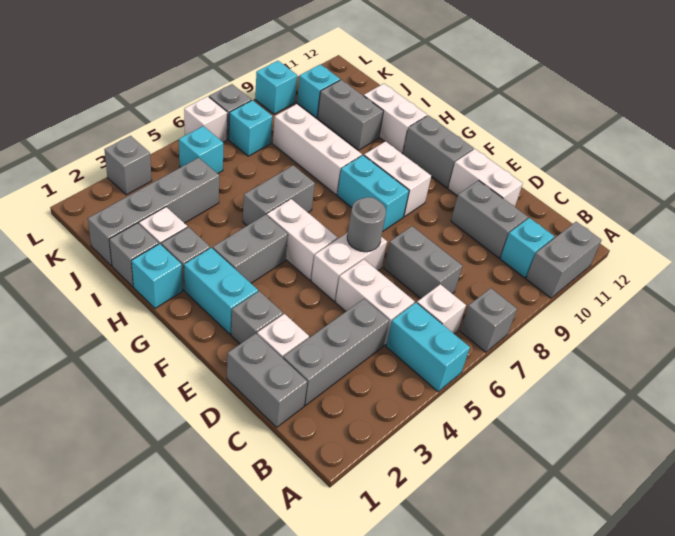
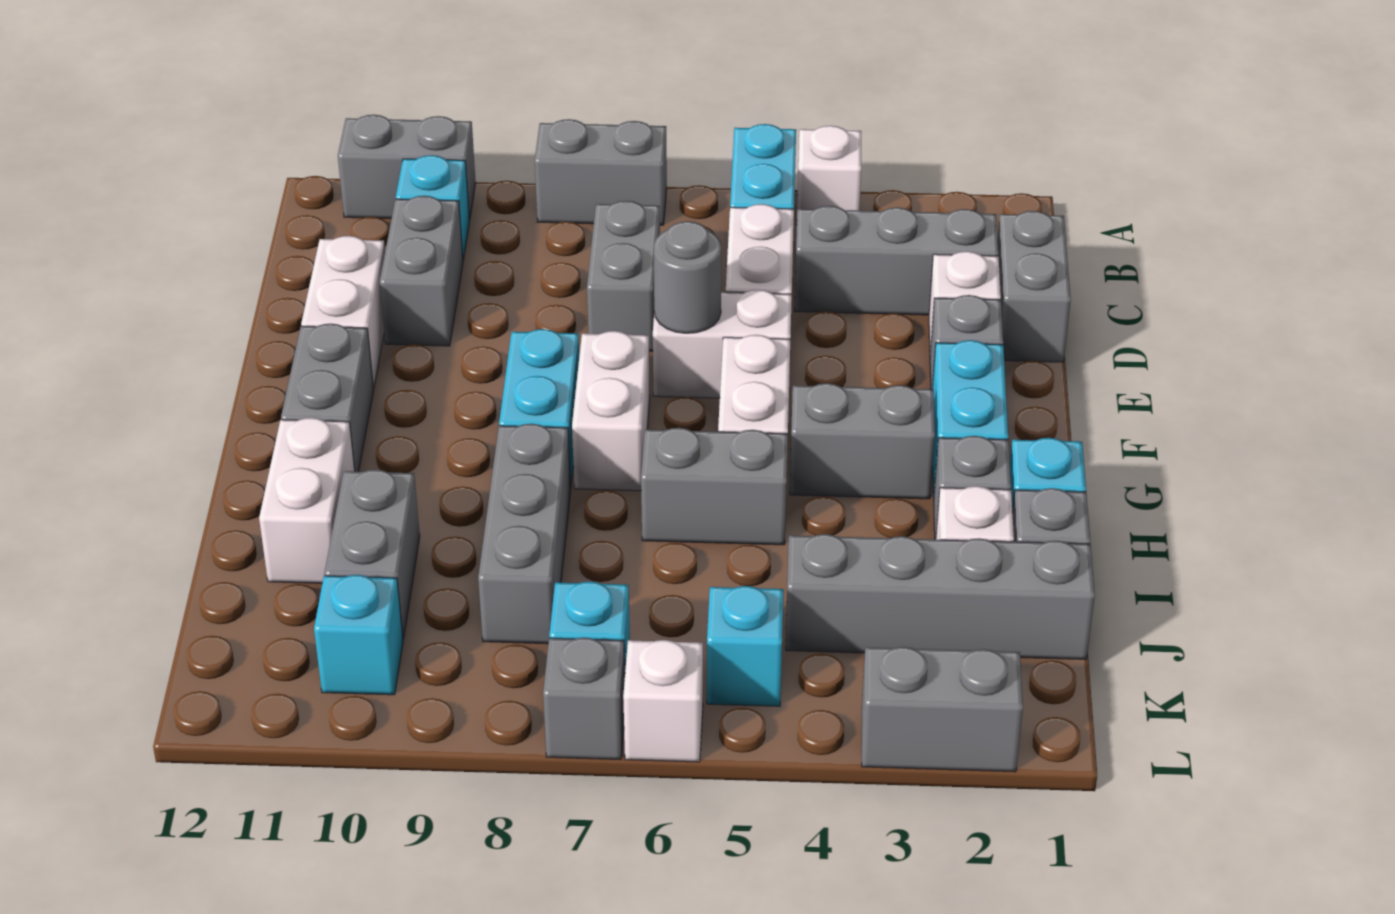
grey brick A7 level 1 -> grey brick A7:A8 level 1
white brick B6 level 1 -> white brick A4 level 1
white brick F9:G9 level 1 -> white brick F7:G7 level 1
white brick H8:J8 level 1 -> grey brick H8:J8 level 1
grey brick L3 level 1 -> grey brick L2:L3 level 1
cyan brick L9 level 1 -> none

